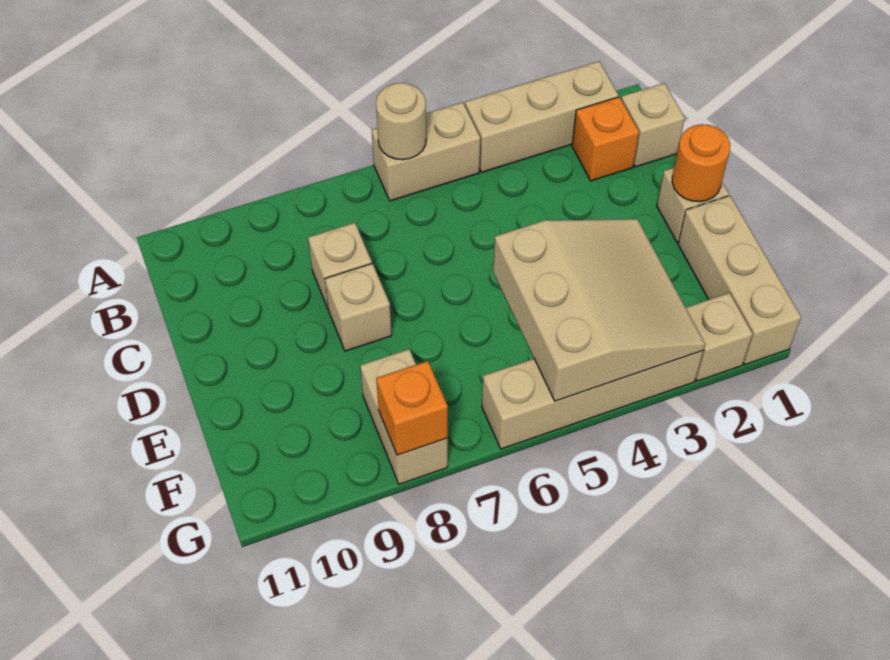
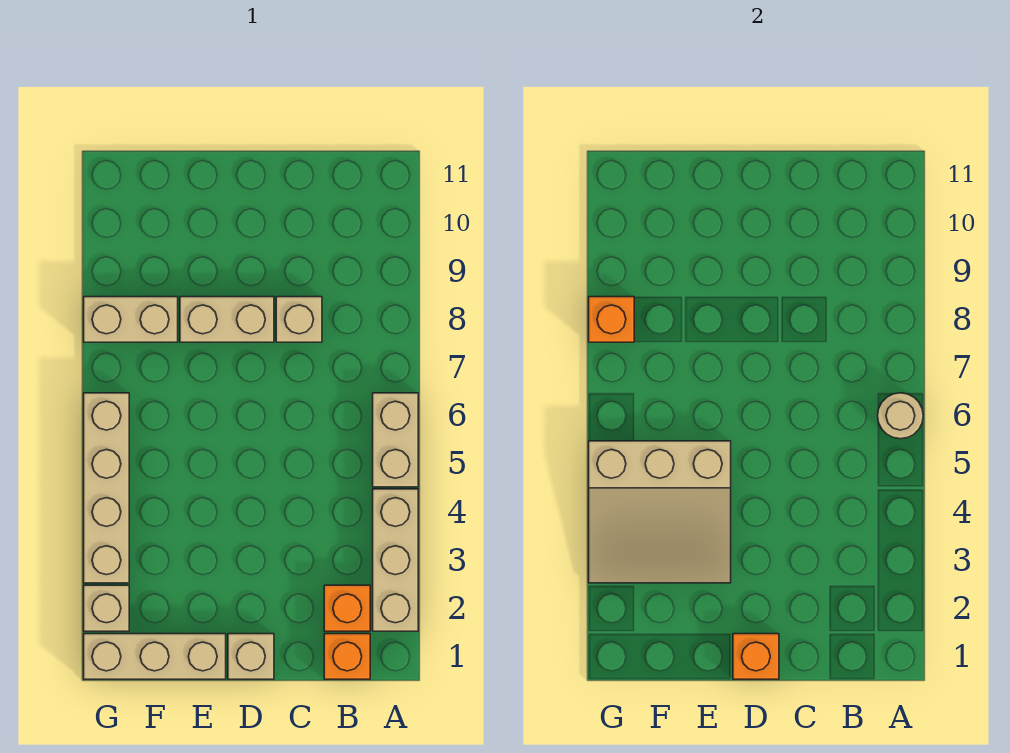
tan brick B1 level 1 -> orange brick B1 level 1
orange round brick D1 level 2 -> orange brick D1 level 2
tan brick D8 level 1 -> tan brick D8:E8 level 1

